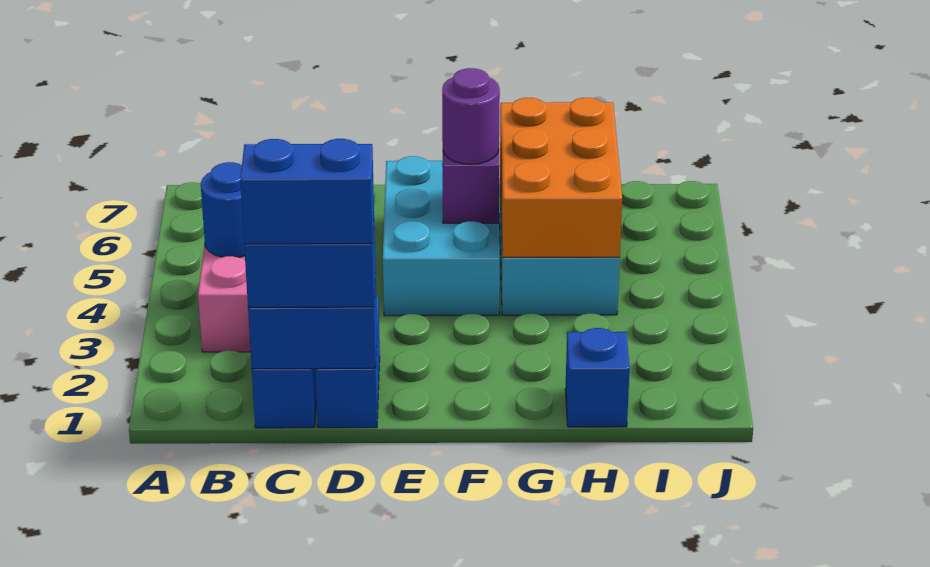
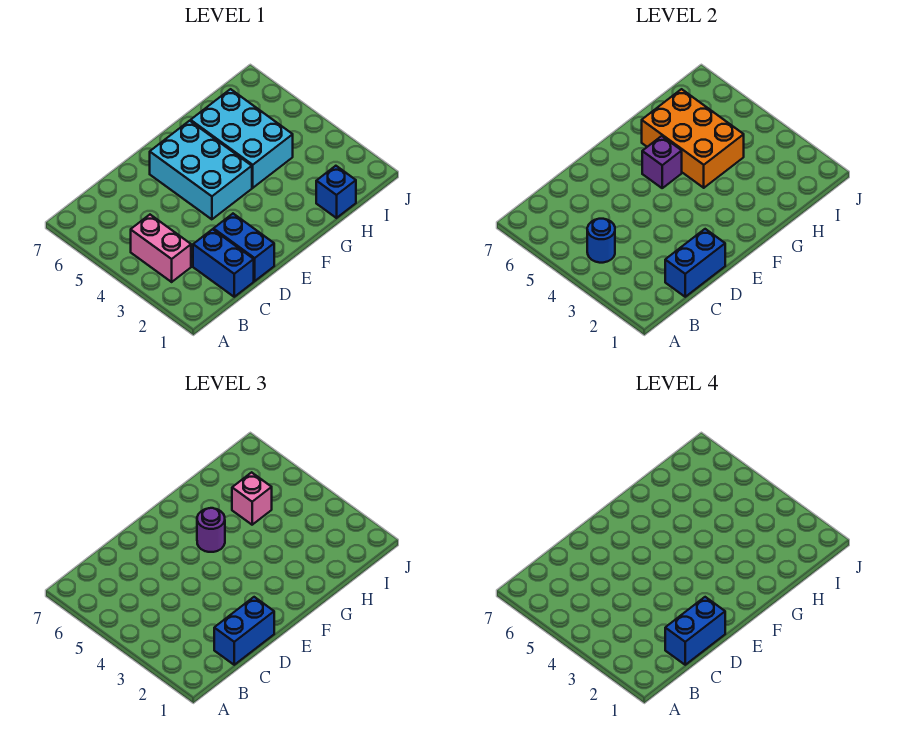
none -> pink brick H5 level 3

